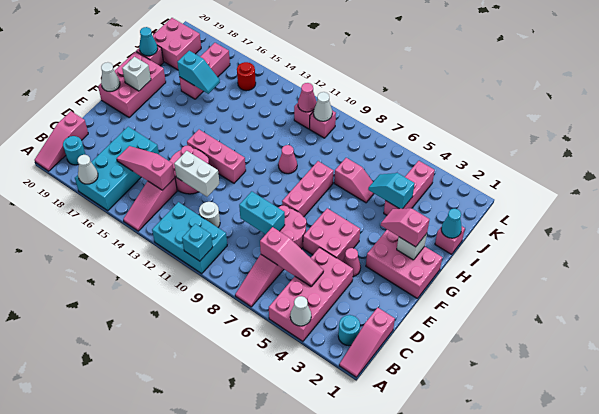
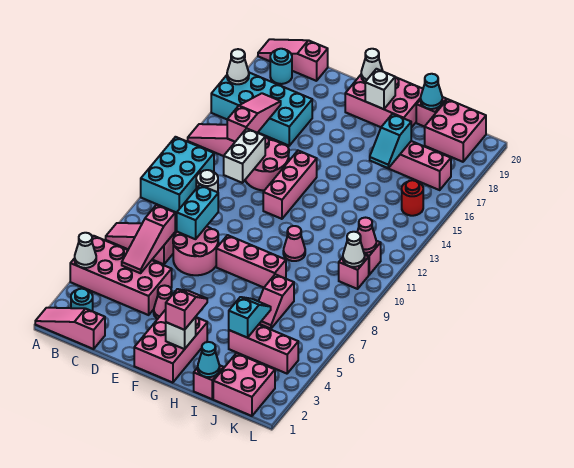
cyan brick A10 level 2 -> none
pink brick E5:F6 level 1 -> pink brick J1:K2 level 1

